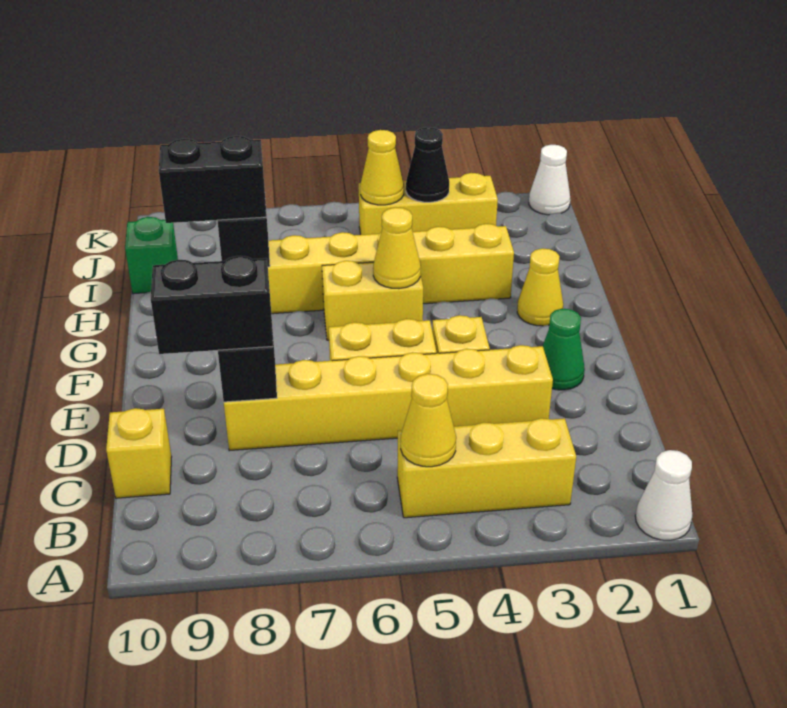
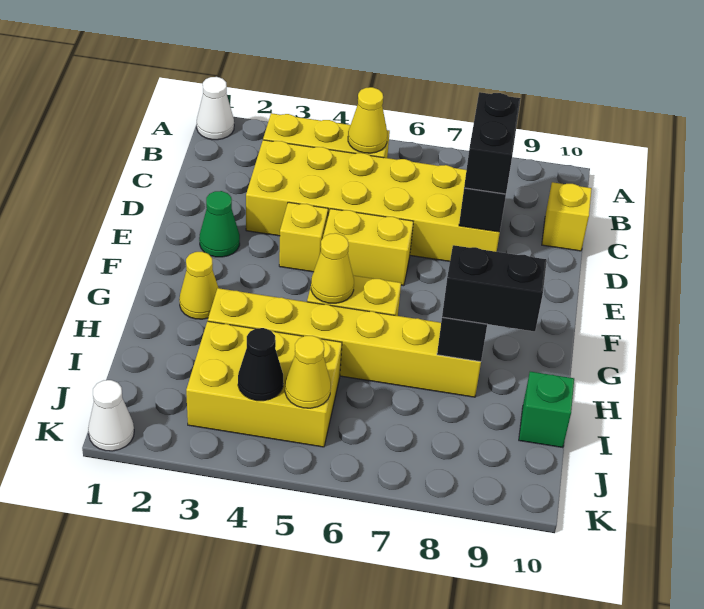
yellow brick D3:D8 level 1 -> yellow brick C3:D8 level 1
black brick D8:D9 level 3 -> black brick C8:D8 level 3
yellow brick J3:J5 level 1 -> yellow brick I3:J5 level 1

